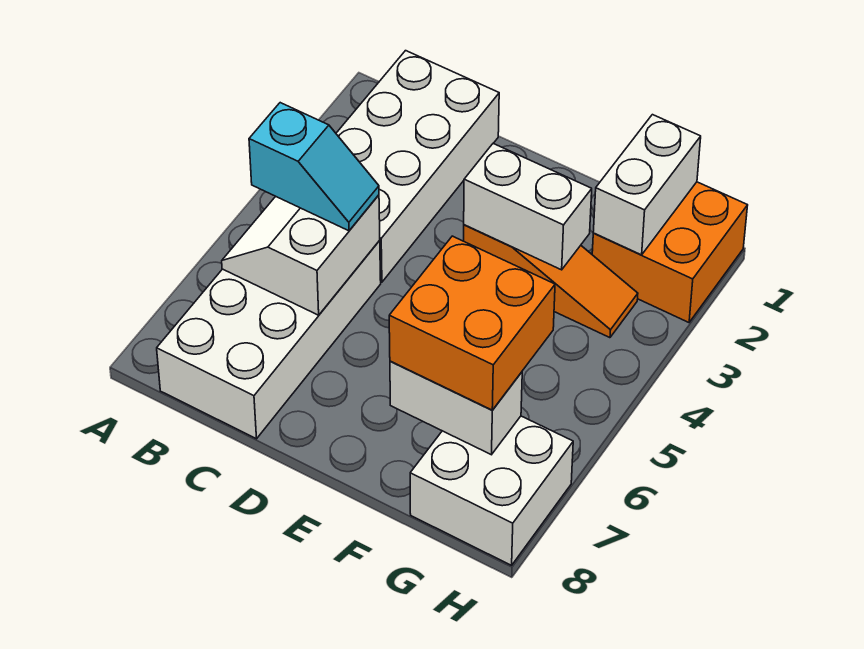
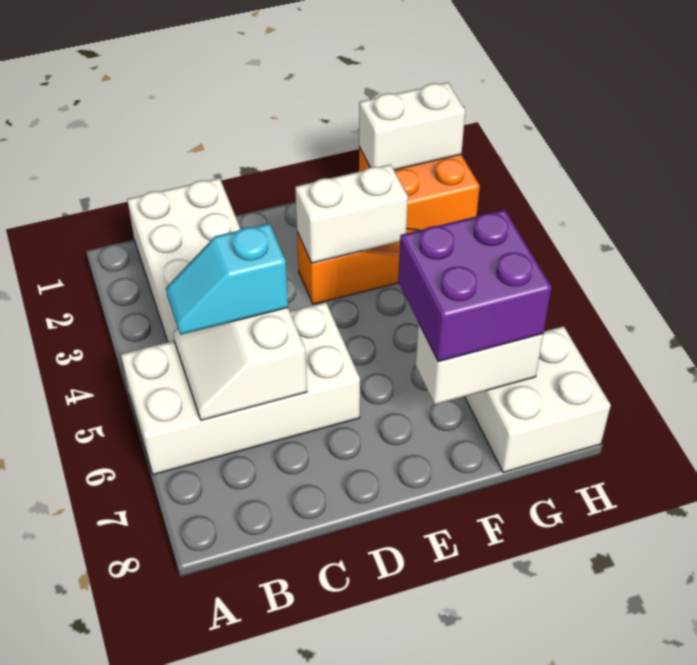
white brick B5:C8 level 1 -> white brick A5:D6 level 1
cyan slope B5:C5 level 3 top B -> cyan slope B5:C5 level 3 top C
orange brick F6:G7 level 3 -> purple brick F6:G7 level 3
white brick G1:G2 level 2 -> white brick G1:H1 level 2

